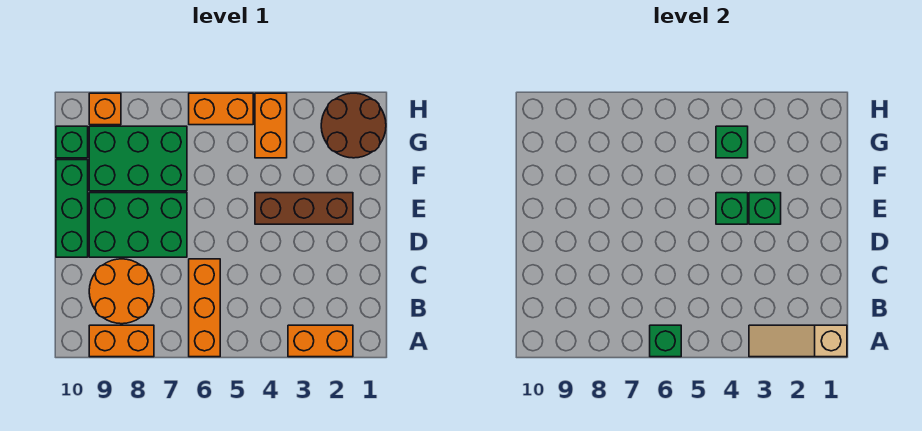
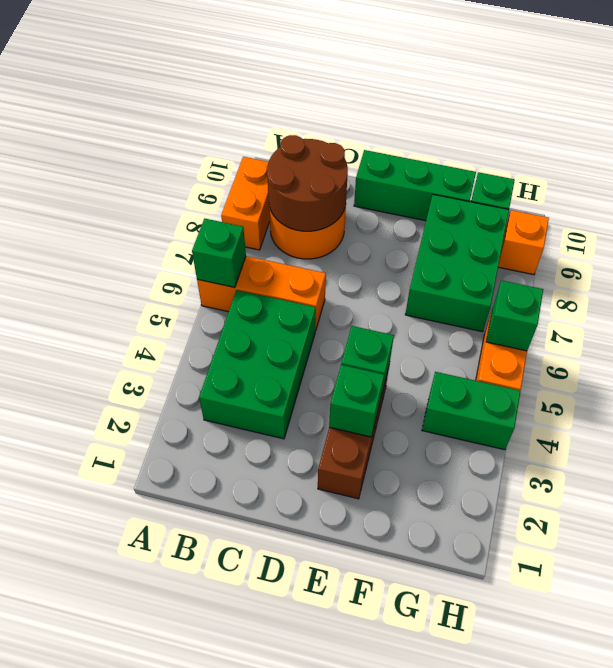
tan slope A1:A3 level 2 top 1 -> none
orange brick A2:A3 level 1 -> none
green brick D7:E9 level 1 -> green brick B3:C5 level 1
brown round brick G1:H2 level 1 -> brown round brick B8:C9 level 2
orange brick G4:H4 level 1 -> green brick G4:H4 level 1
green brick G4 level 2 -> green brick H6 level 2

